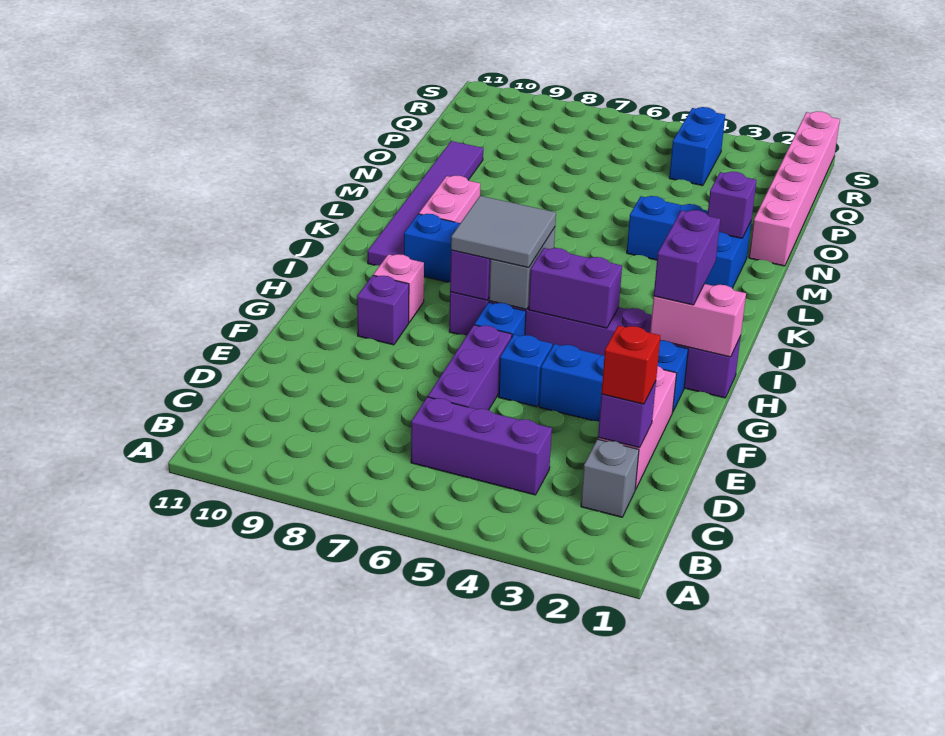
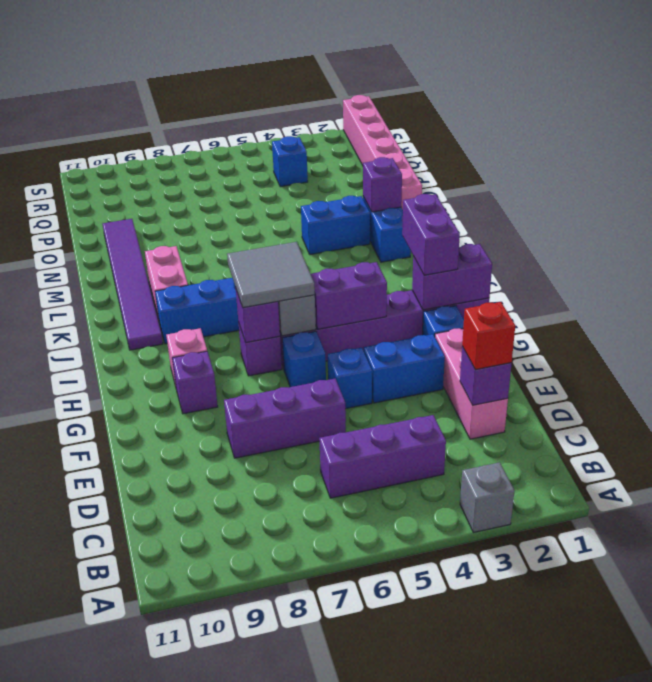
grey brick C2 level 1 -> grey brick A3 level 1
purple brick D6:F6 level 1 -> purple brick E6:E8 level 1
pink brick H1:H2 level 2 -> purple brick H1:H2 level 2
blue brick Q4:R4 level 1 -> blue brick Q4 level 1

